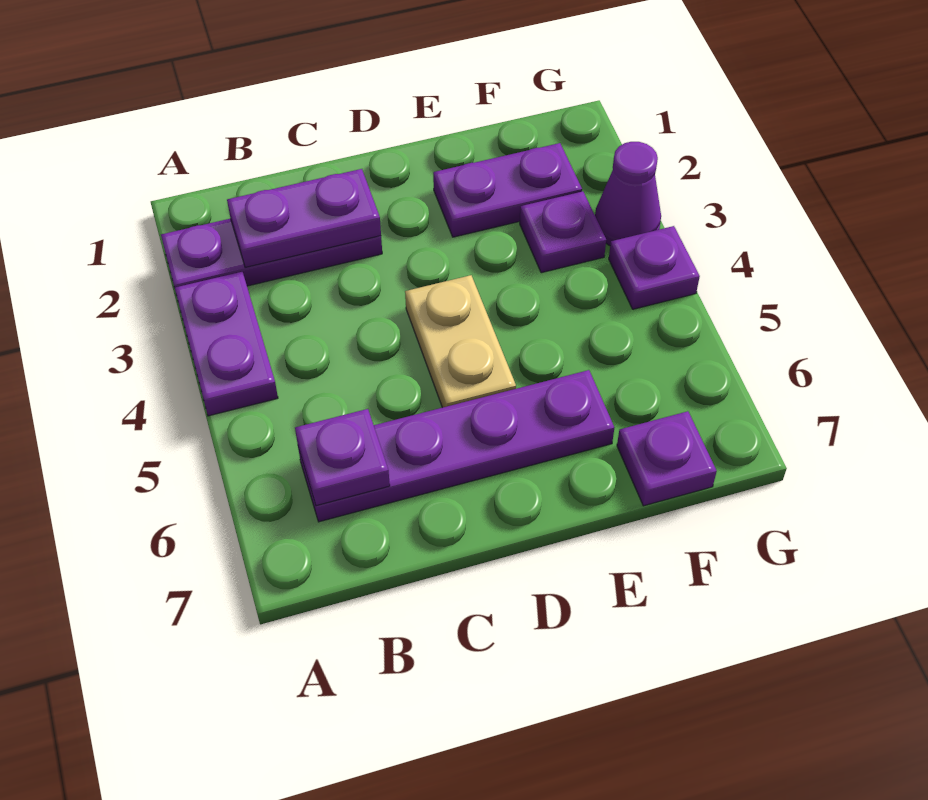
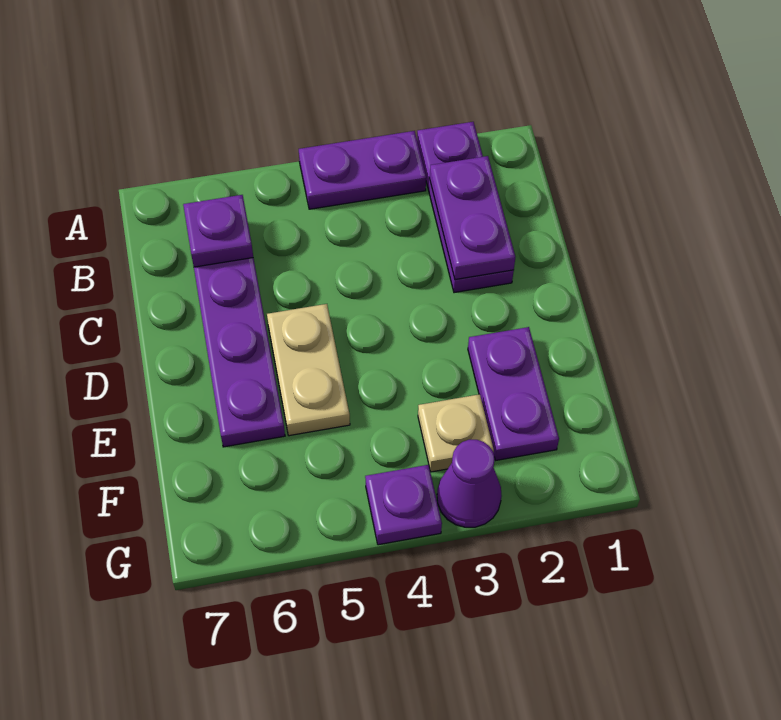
tan plate D4:D5 level 1 -> tan plate D5:E5 level 1
purple plate F3 level 1 -> tan plate F3 level 1
purple plate F7 level 1 -> none

